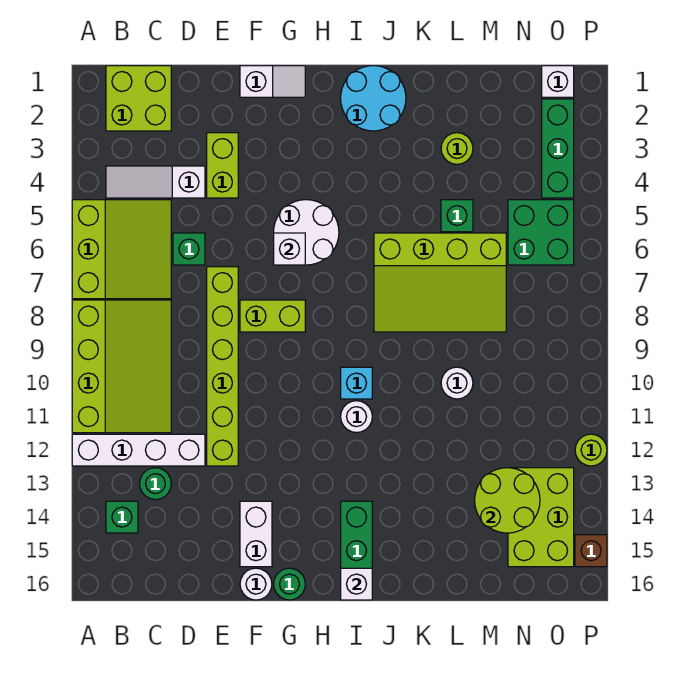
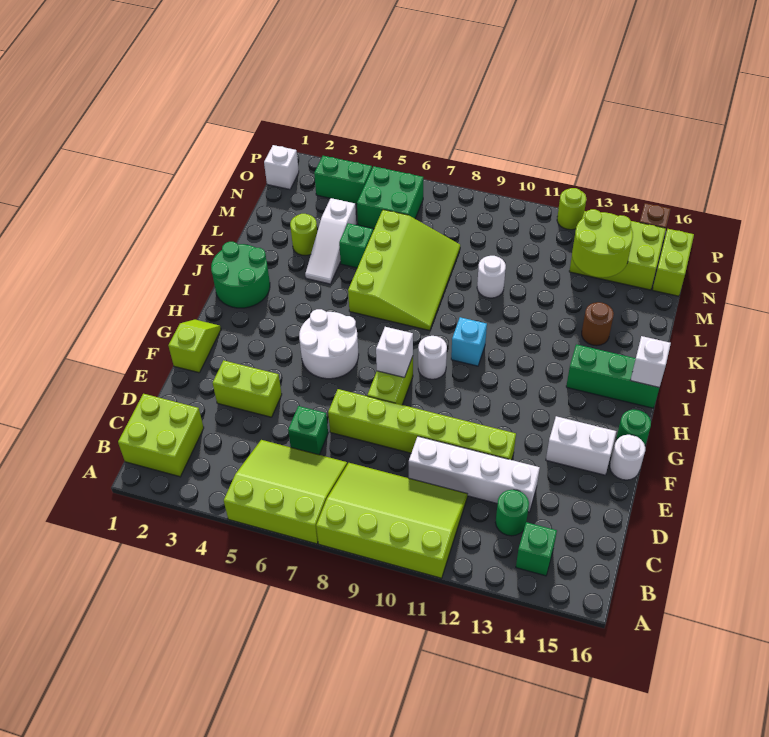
white brick A12:D12 level 1 -> white brick D10:D13 level 1
white slope B4:D4 level 1 top D -> white slope K4:M4 level 1 top M
white slope F1:G1 level 1 top F -> lime slope F1:G1 level 1 top F
white brick G6 level 2 -> white brick G8 level 2
cyan round brick I1:J2 level 1 -> green round brick I1:J2 level 1
white round brick I11 level 1 -> white round brick H9 level 1
none -> brown round brick K14 level 1
none -> lime brick N16:O16 level 1
green brick O2:O4 level 1 -> green brick O3:O4 level 1

